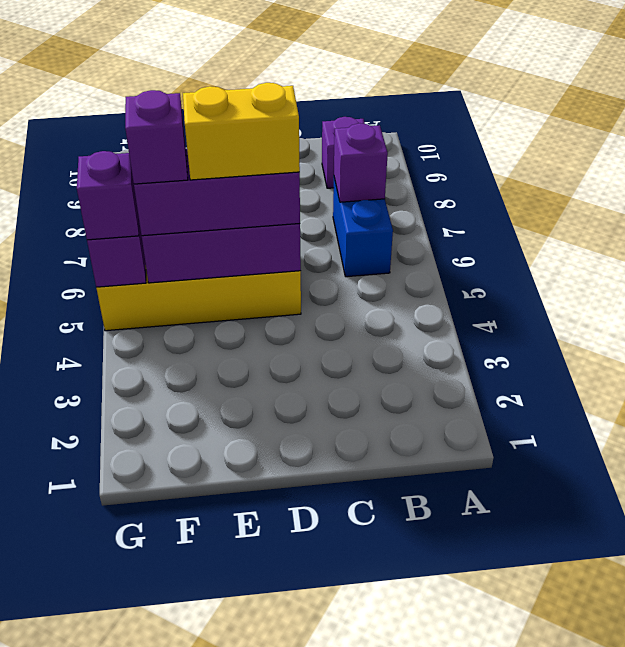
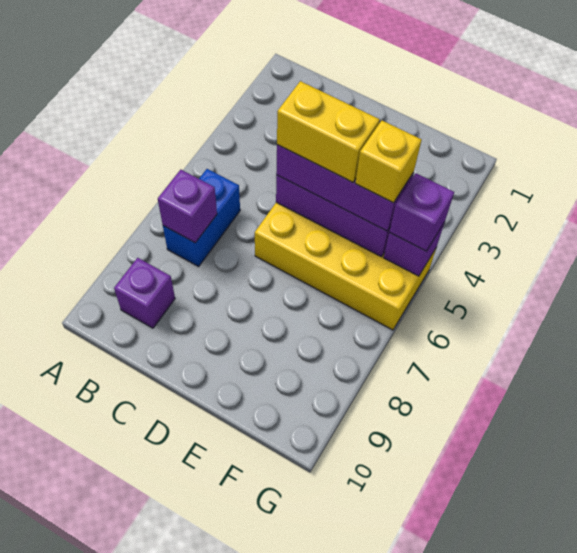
purple brick F5 level 4 -> yellow brick F5 level 4

